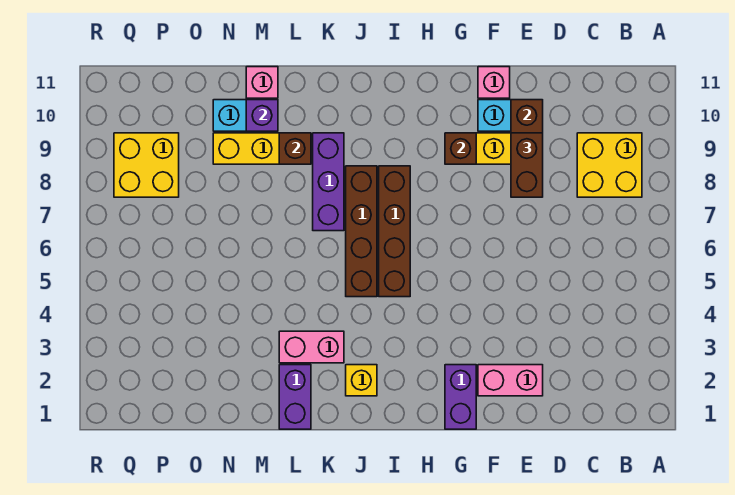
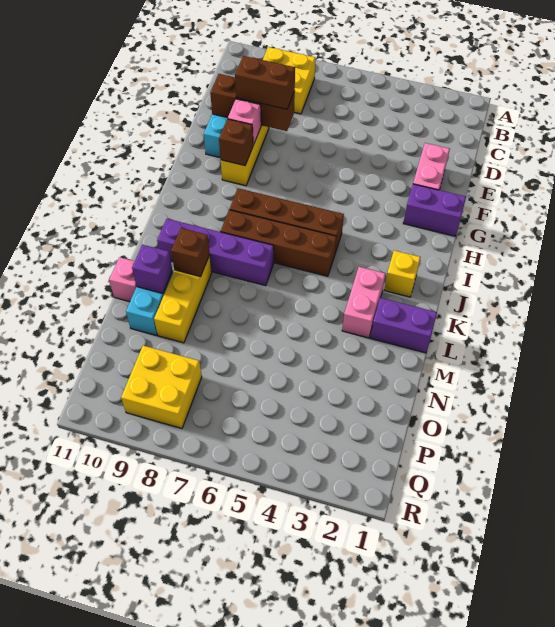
pink brick F11 level 1 -> pink brick F9 level 2
purple brick K7:K9 level 1 -> purple brick K7:K10 level 1

